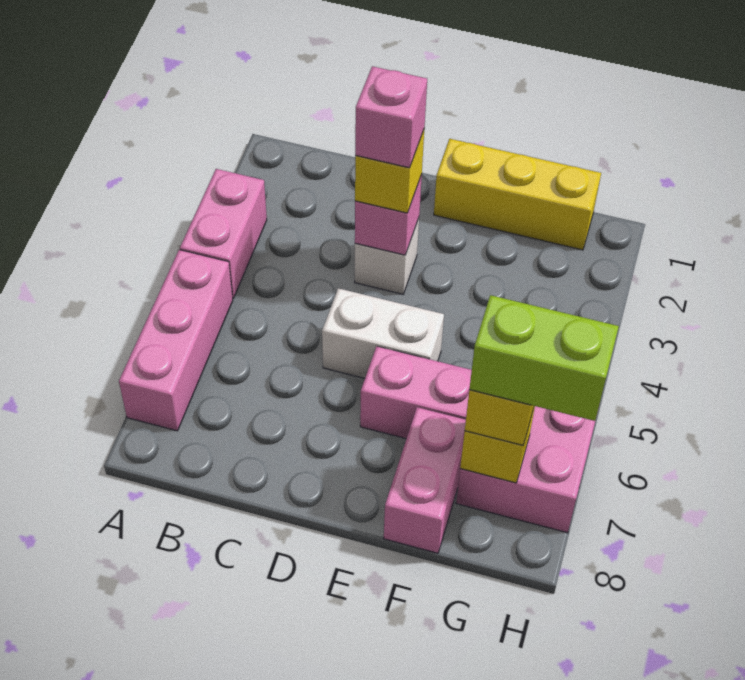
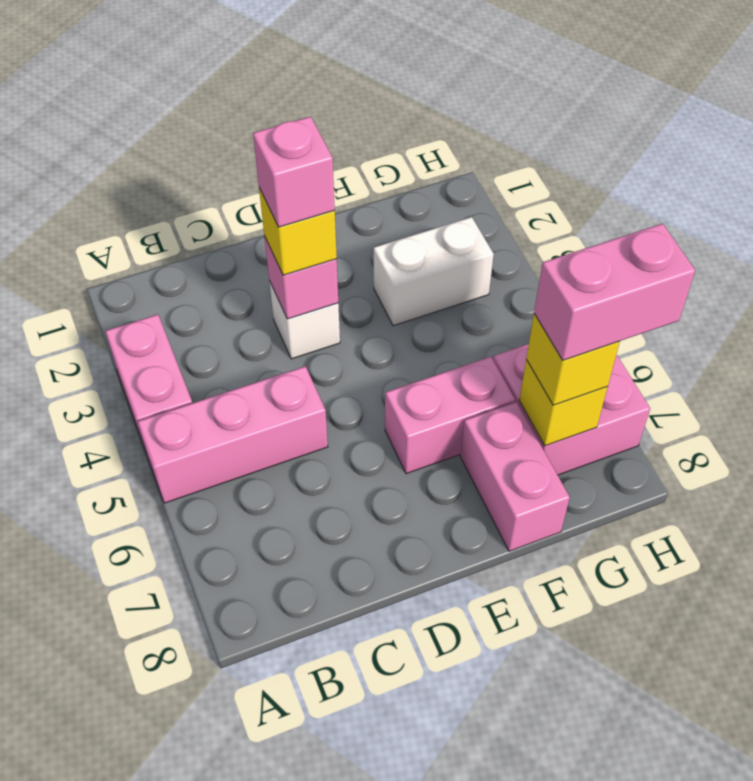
pink brick A5:A7 level 1 -> pink brick A5:C5 level 1
white brick D5:E5 level 1 -> white brick F3:G3 level 1
yellow brick E1:G1 level 1 -> none
lime brick G7:H7 level 4 -> pink brick G7:H7 level 4

